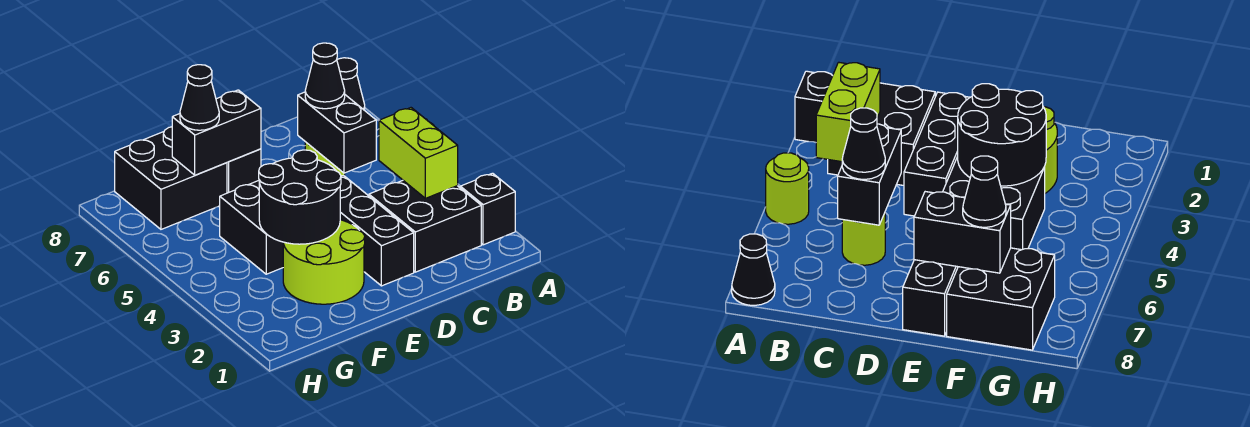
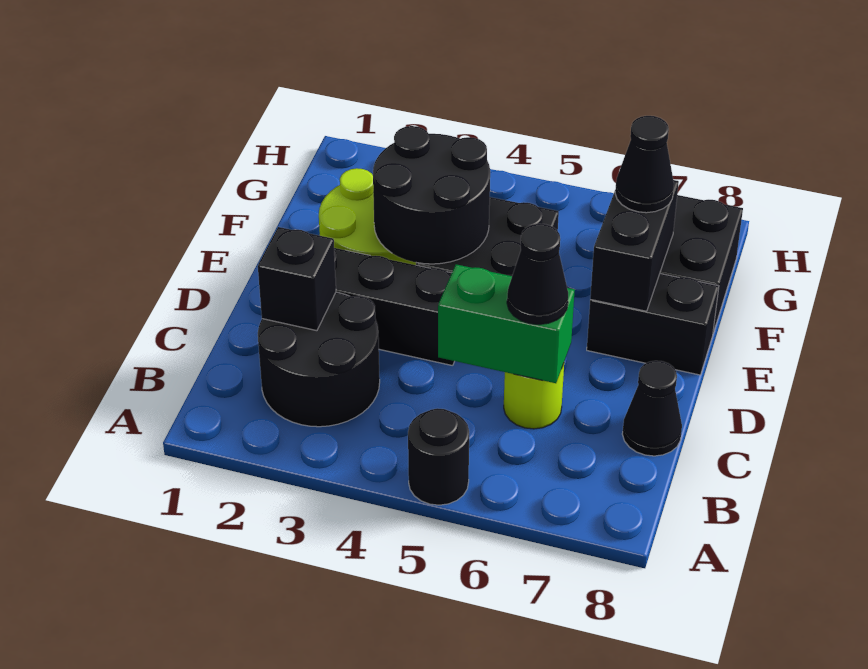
black brick A2 level 1 -> black brick C2 level 2
lime round brick A5 level 1 -> black round brick A5 level 1
black cone A8 level 1 -> black cone C8 level 1
black brick B2:C3 level 1 -> black round brick B2:C3 level 1
lime brick B3:B4 level 2 -> none
black brick C5:C6 level 2 -> green brick C5:C6 level 2

